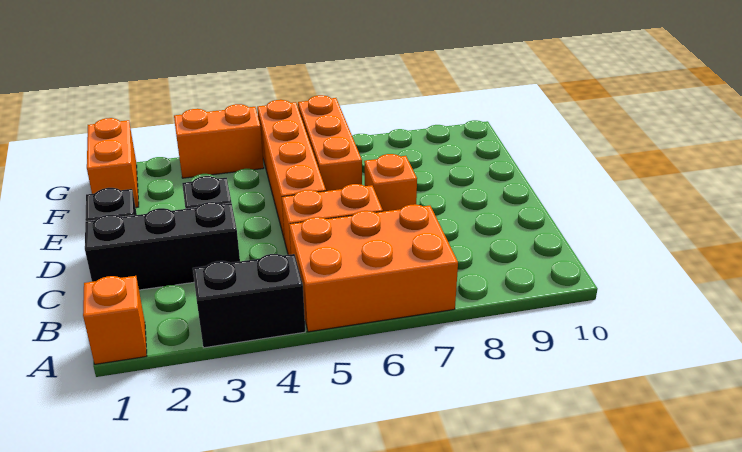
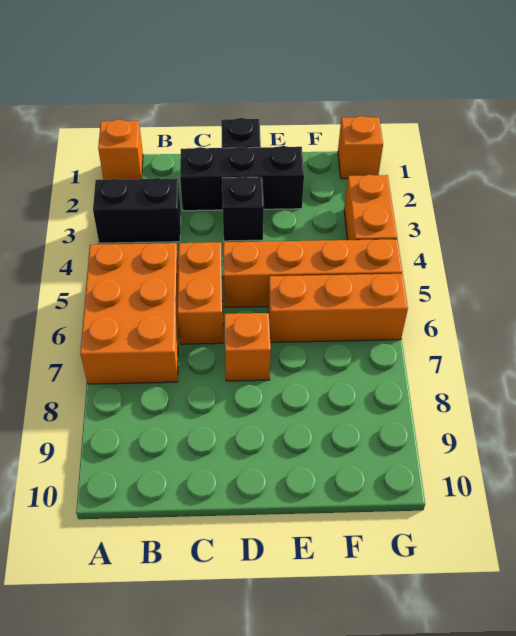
black brick A3:A4 level 1 -> black brick A3:B3 level 1
black brick C1:C3 level 1 -> black brick C2:E2 level 1
orange brick F1:G1 level 1 -> orange brick G1 level 1

